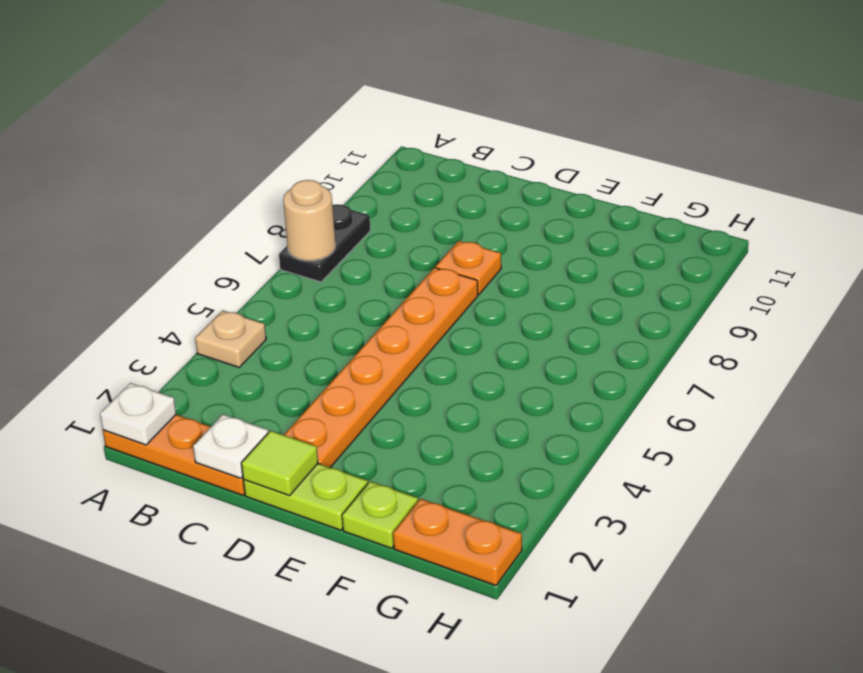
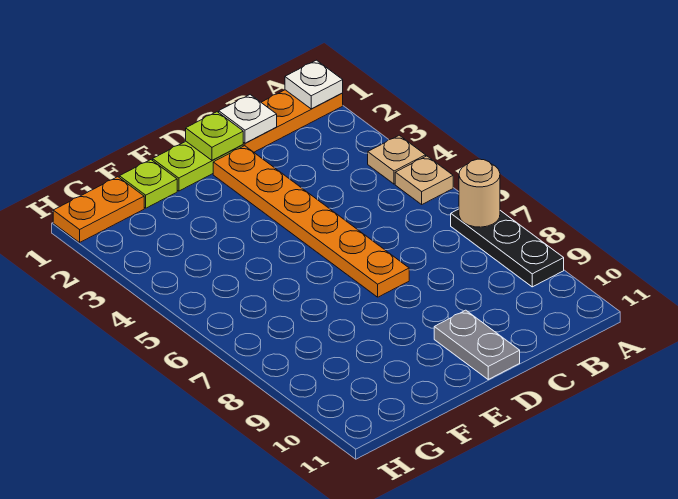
none -> tan plate A5 level 1
black plate A7:A8 level 1 -> black plate A7:A9 level 1
lime tile D1 level 2 -> lime plate D1 level 2
orange plate D8 level 1 -> none
none -> grey plate D10:D11 level 1

